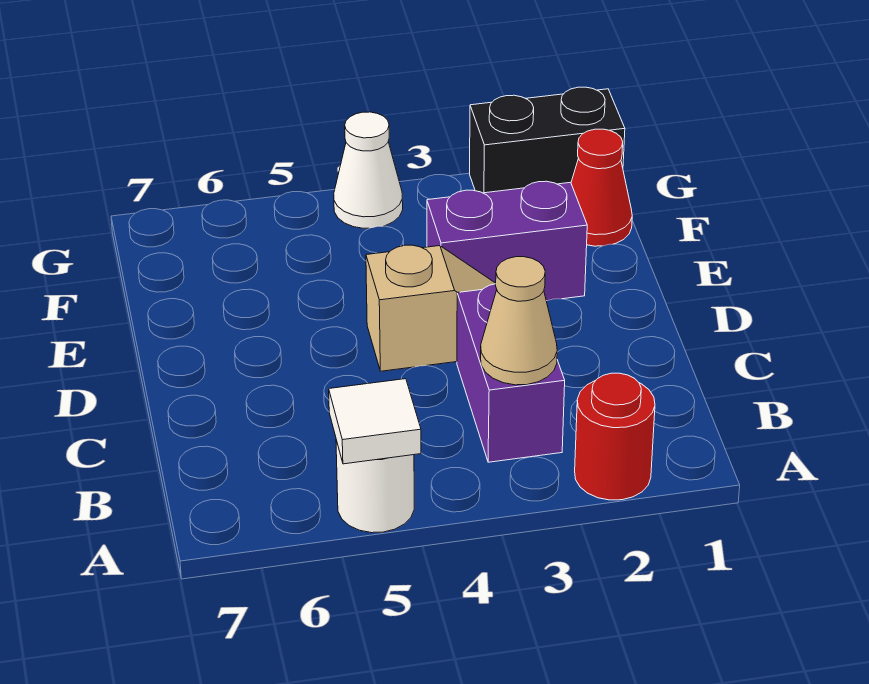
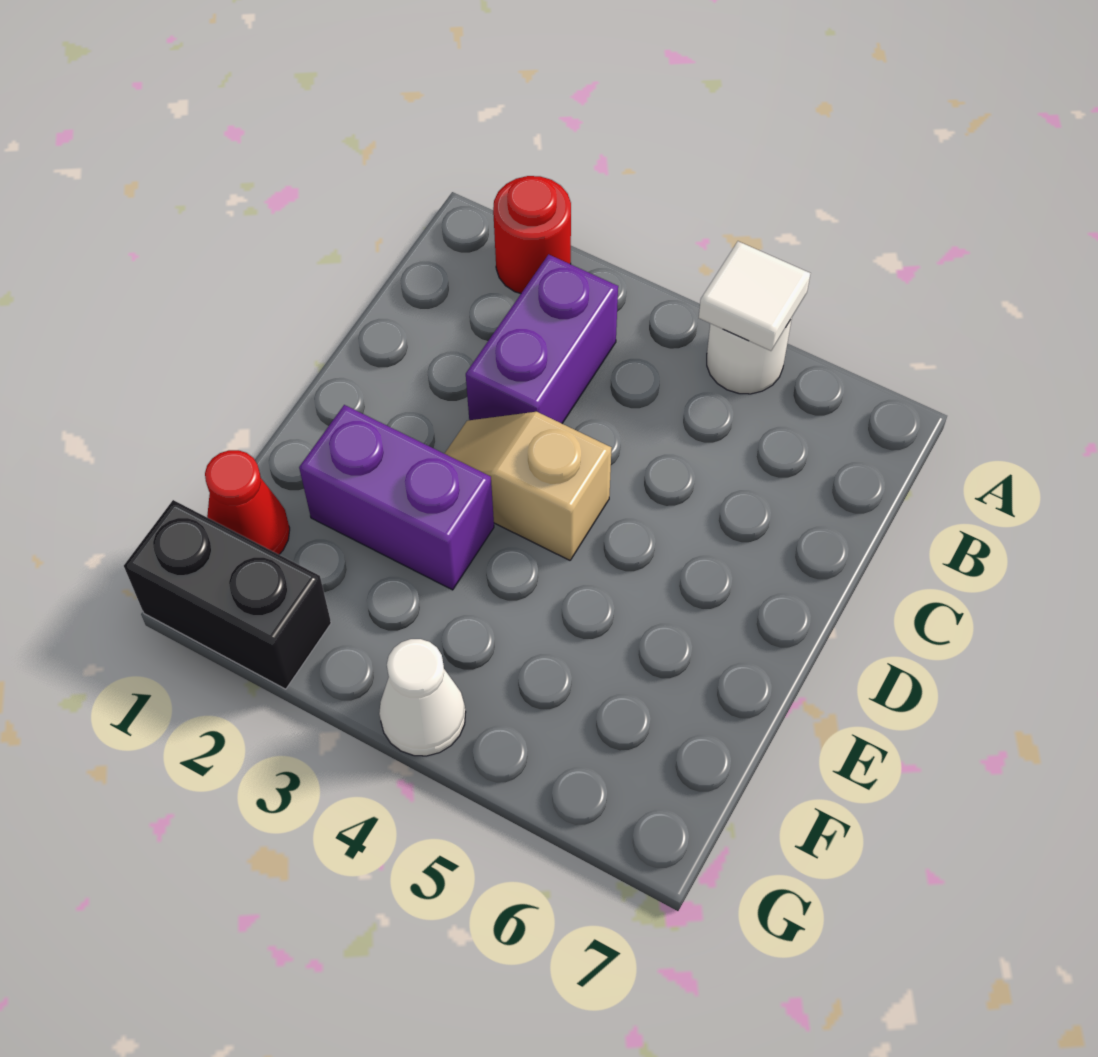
tan cone B3 level 2 -> none

